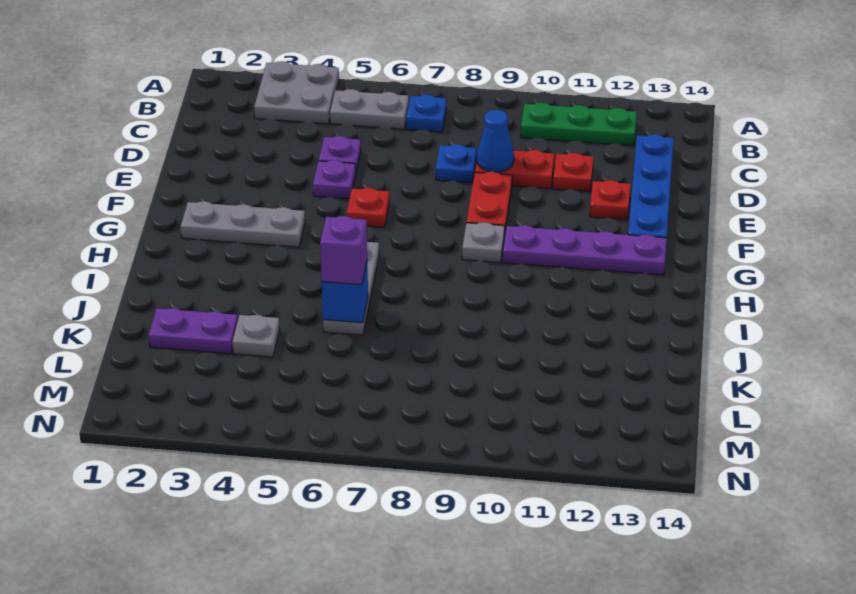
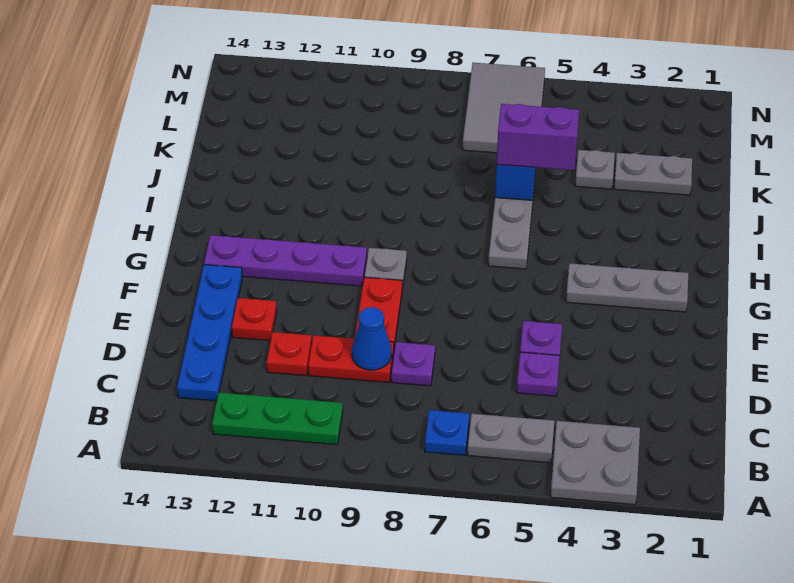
blue plate D8 level 1 -> purple plate D8 level 1
red plate F6 level 1 -> none
purple brick J6 level 3 -> purple brick J5:J6 level 3
purple plate K2:K3 level 1 -> grey plate K2:K3 level 1
none -> grey tile L6:N7 level 1

